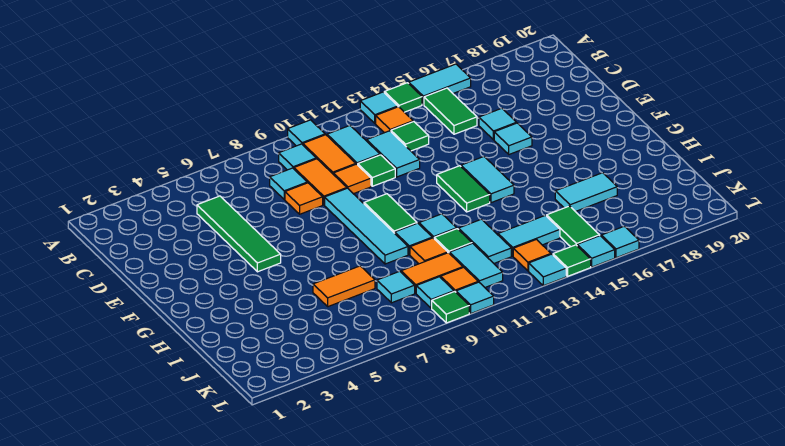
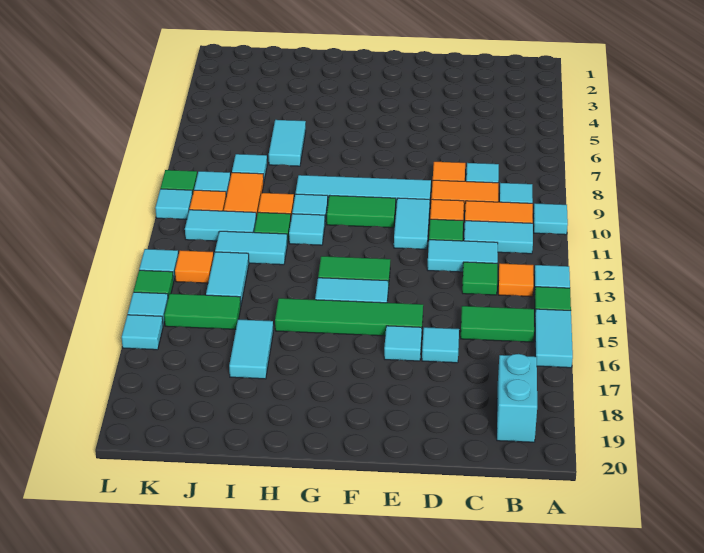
none -> cyan brick B18:B19 level 1
green tile C5:F5 level 1 -> green tile E15:H15 level 1
none -> cyan tile E10:E11 level 1
orange tile I6:I7 level 1 -> cyan tile I6:I7 level 1

